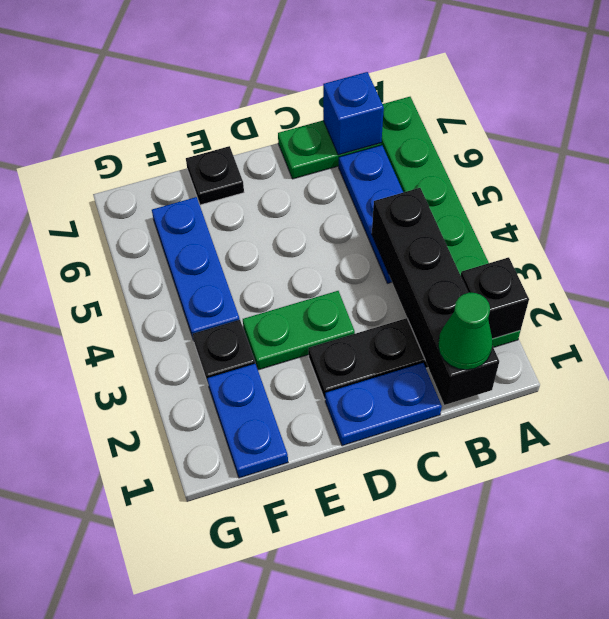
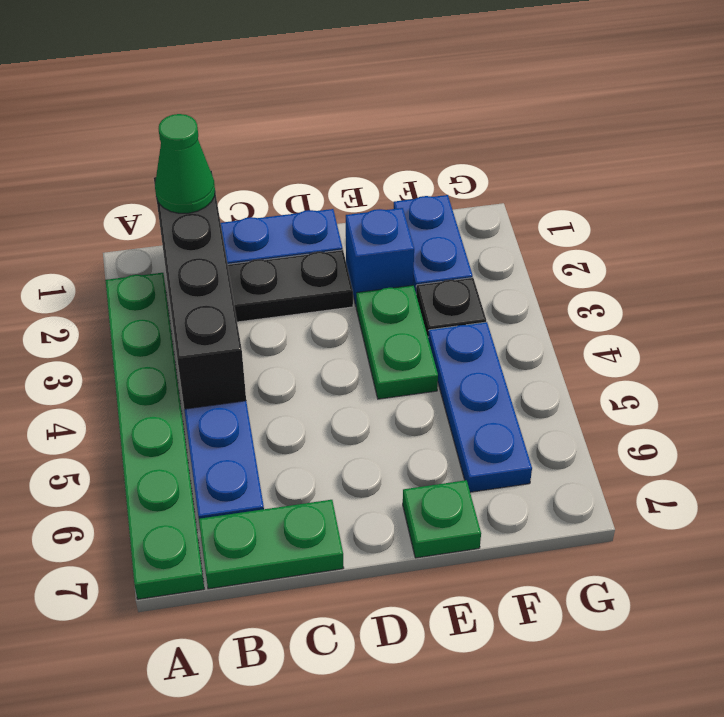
black brick A2 level 2 -> none
blue brick B7 level 2 -> blue brick E2 level 1
green plate D3:E3 level 1 -> green plate E3:E4 level 1
black plate E7 level 1 -> green plate E7 level 1

